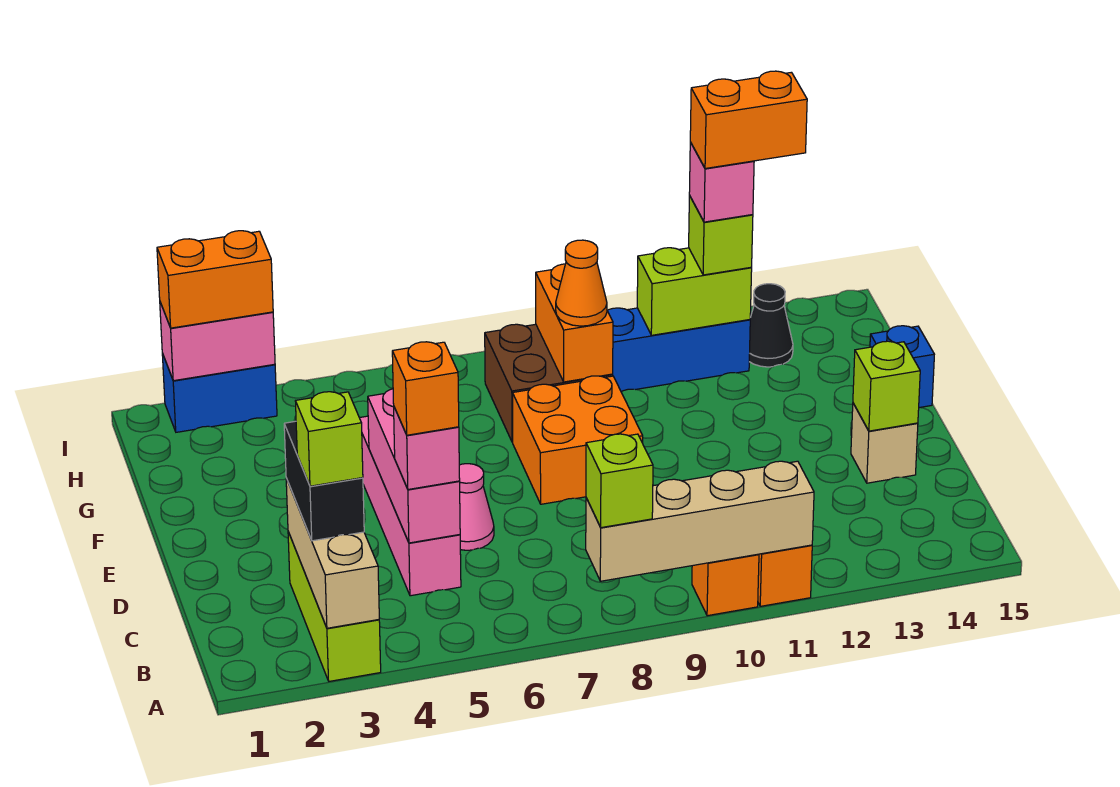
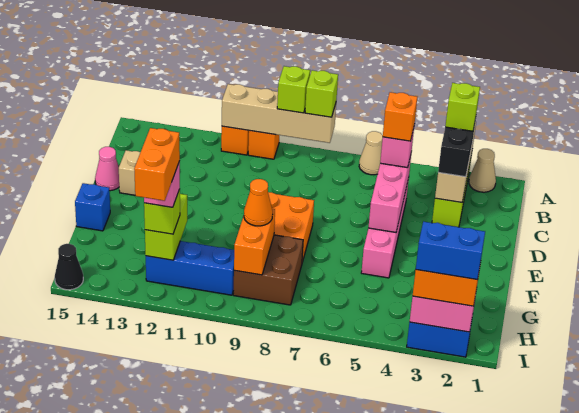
none -> tan cone A2 level 1
none -> tan cone A6 level 1
pink cone D6 level 1 -> pink cone D15 level 1
lime brick D14 level 2 -> lime brick A9 level 3
lime brick H11:H12 level 2 -> lime brick G12:H12 level 2
orange brick H12:H13 level 5 -> orange brick H12:I12 level 5
black cone H13 level 1 -> black cone I15 level 1
none -> blue brick I2:I3 level 4

